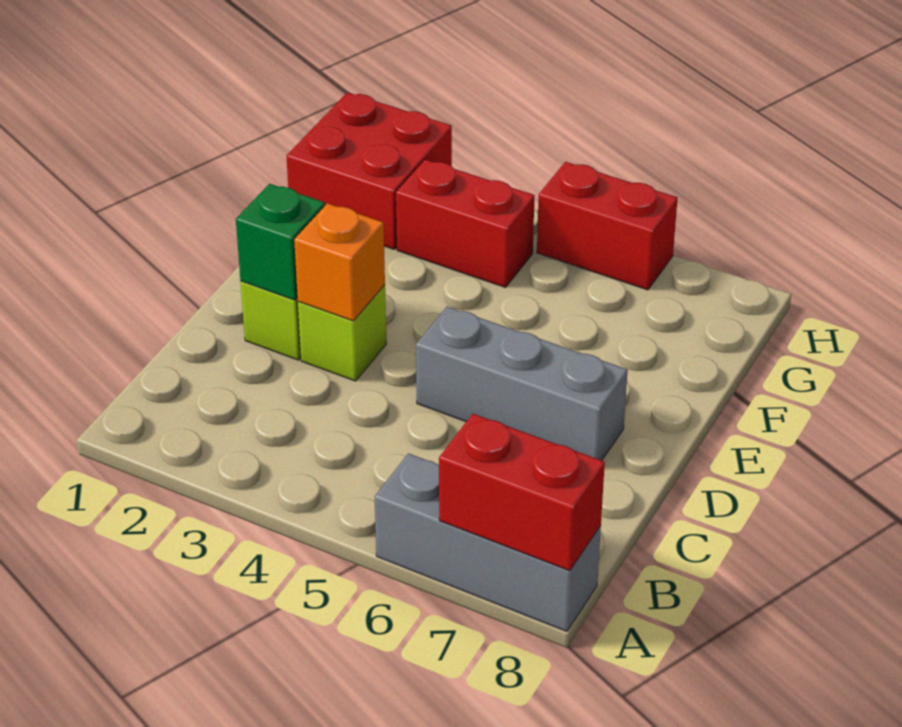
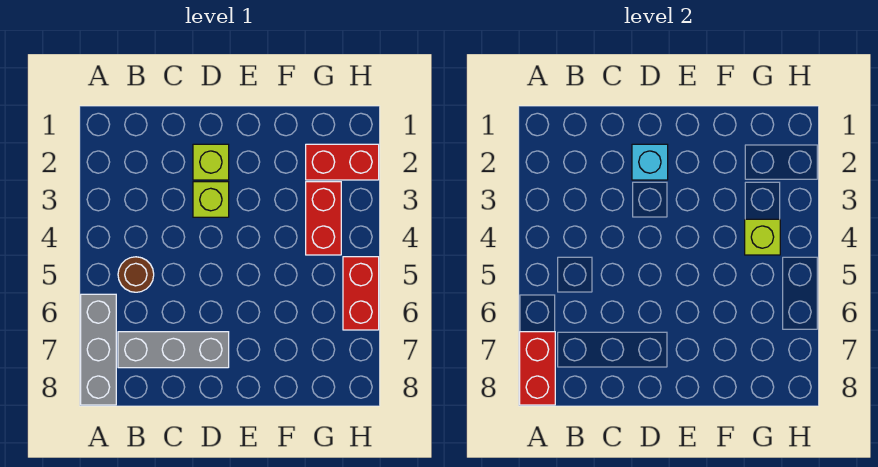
none -> brown round brick B5 level 1
green brick D2 level 2 -> cyan brick D2 level 2
orange brick D3 level 2 -> none
grey brick D5:D7 level 1 -> grey brick B7:D7 level 1
red brick G1:H2 level 1 -> red brick G2:H2 level 1
none -> lime brick G4 level 2

